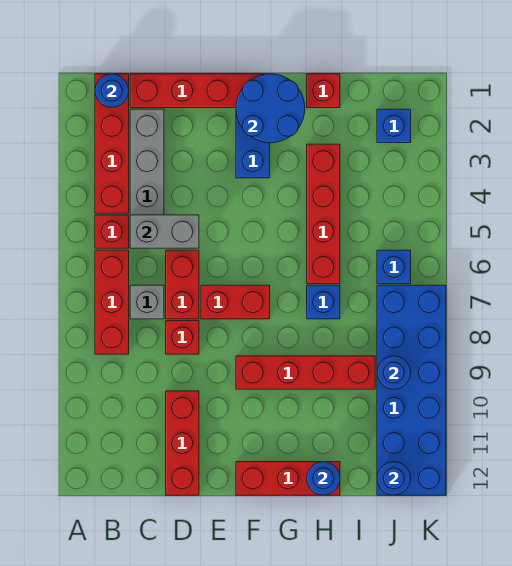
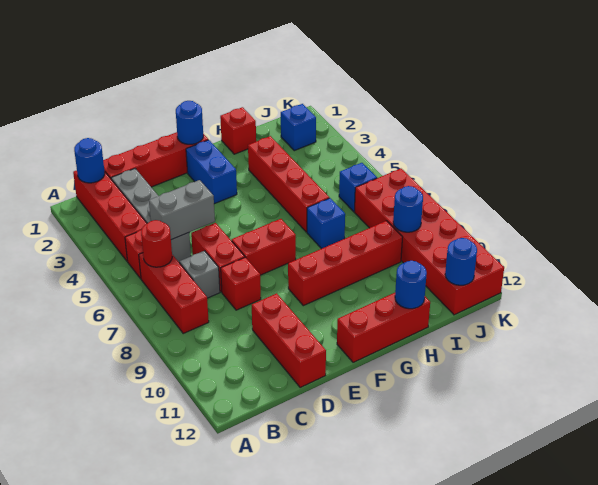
none -> red round brick B6 level 2
blue round brick F1:G2 level 2 -> blue round brick F1 level 2
blue brick J7:K12 level 1 -> red brick J7:K12 level 1

